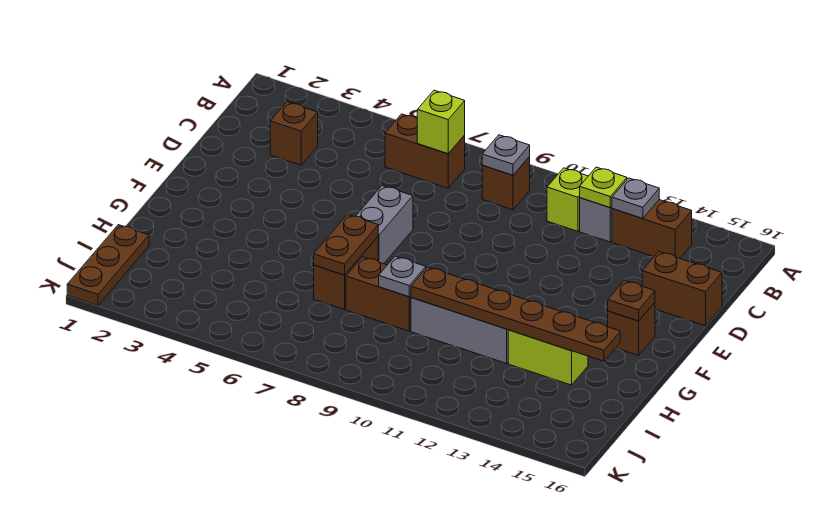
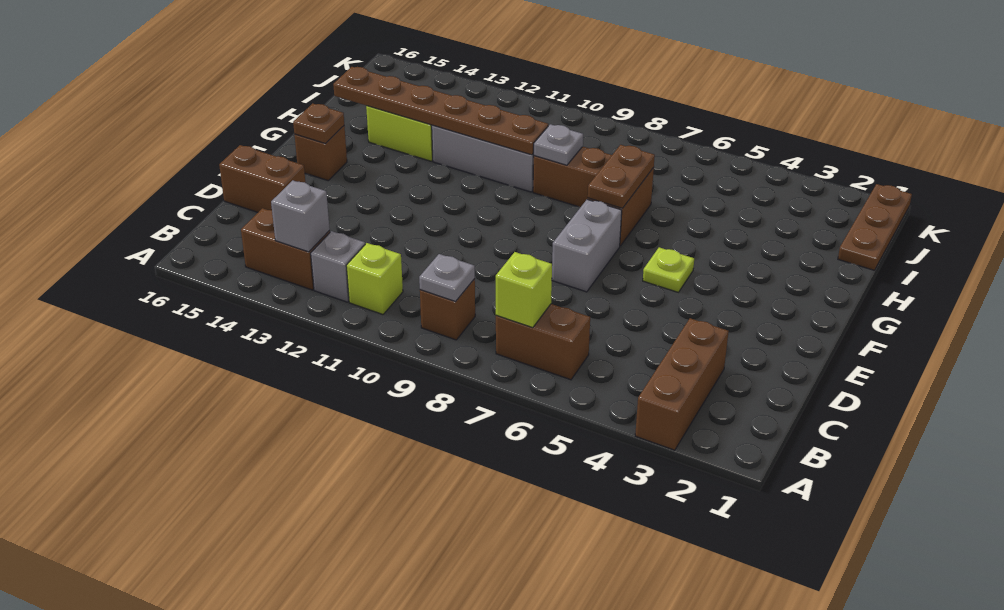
lime plate B12 level 2 -> lime plate F5 level 1
grey plate B13 level 2 -> grey brick B13 level 2
brown brick C3 level 1 -> brown brick A3:C3 level 1

